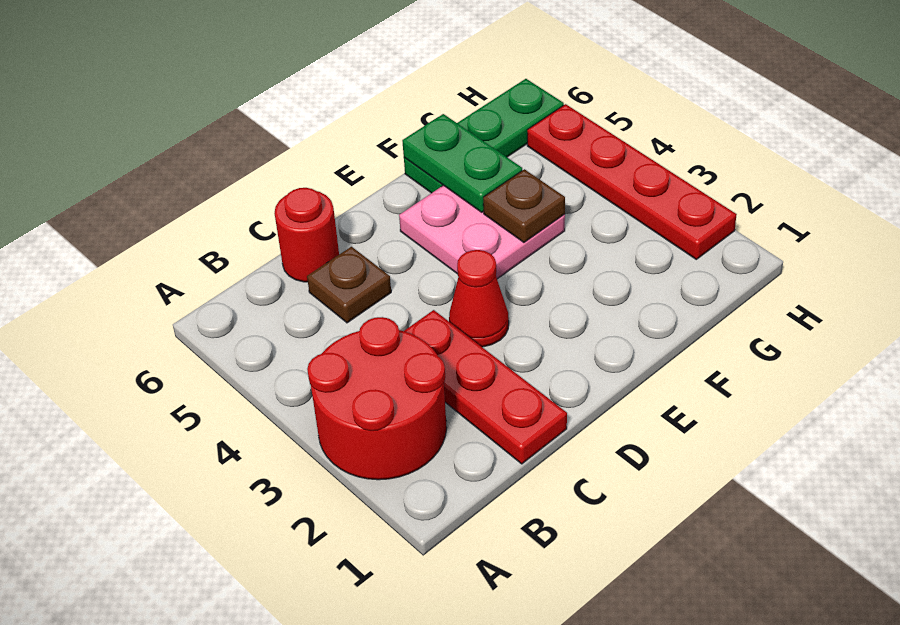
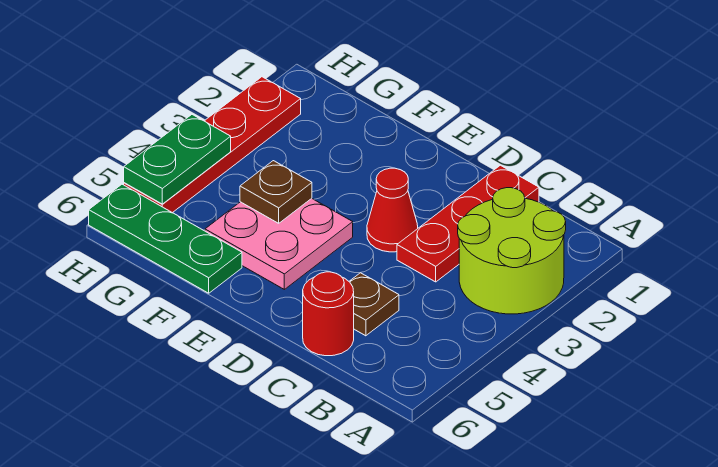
red round brick A2:B3 level 1 -> lime round brick A2:B3 level 1
green plate F5:F6 level 2 -> green plate H4:H5 level 2

